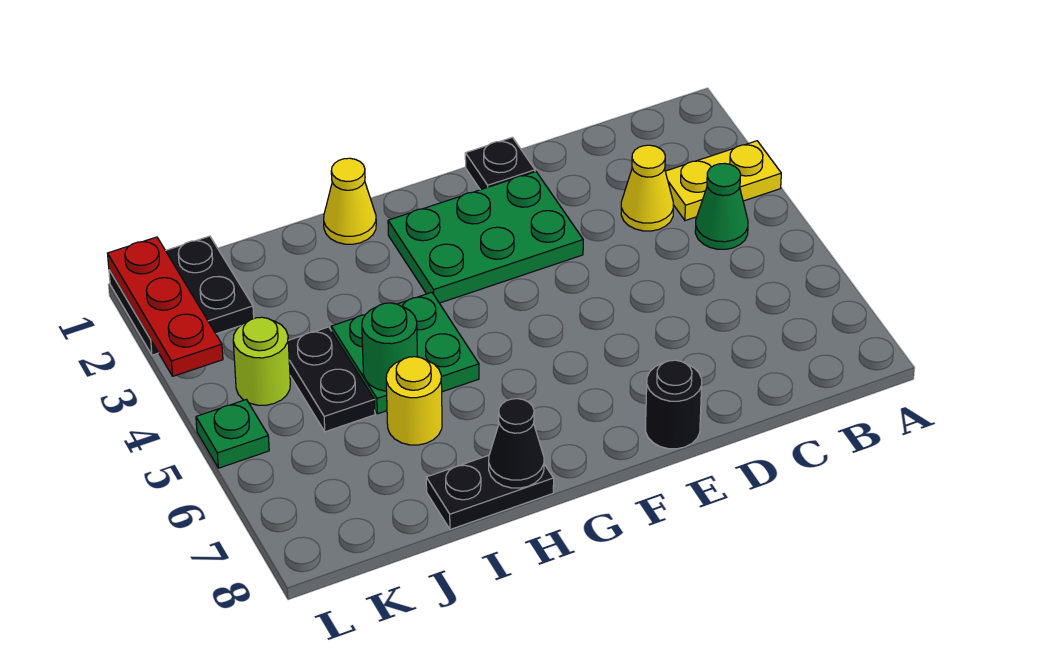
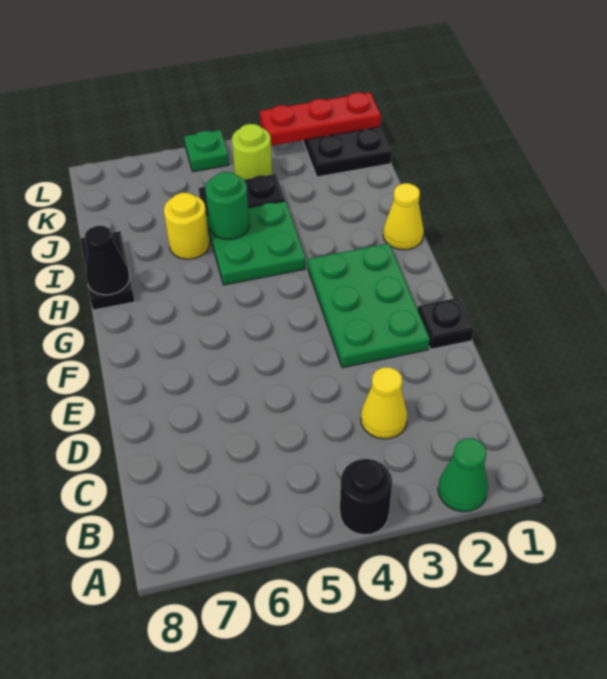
yellow plate A3:B3 level 1 -> none
green cone B4 level 1 -> green cone A2 level 1
black round brick E8 level 1 -> black round brick A4 level 1

